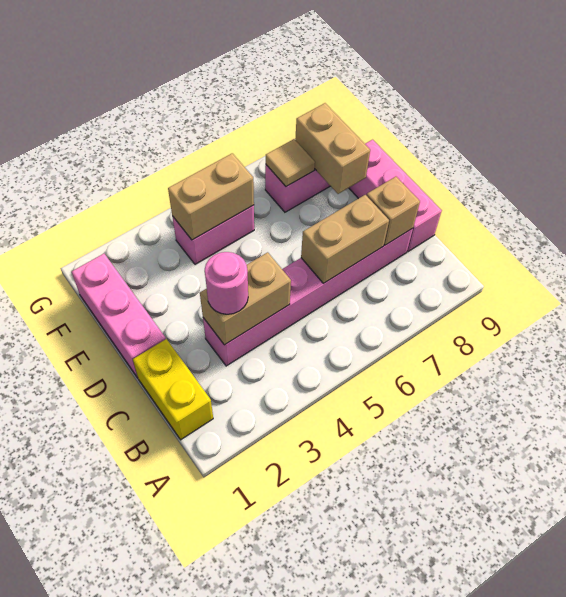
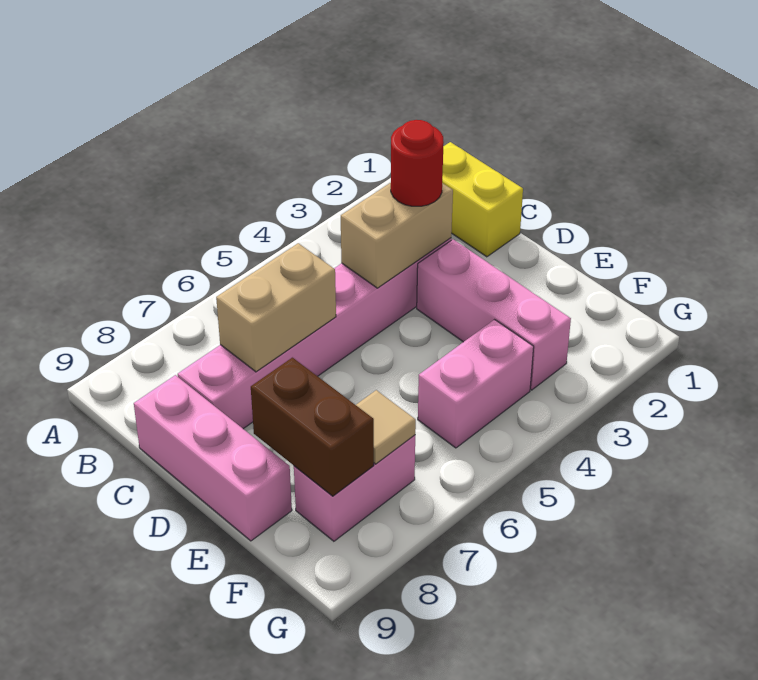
pink round brick C3 level 3 -> red round brick C3 level 3
tan brick C8 level 2 -> none
pink brick D1:F1 level 1 -> pink brick D3:F3 level 1
tan brick E8:F8 level 2 -> brown brick E8:F8 level 2
tan brick F4:F5 level 2 -> none

